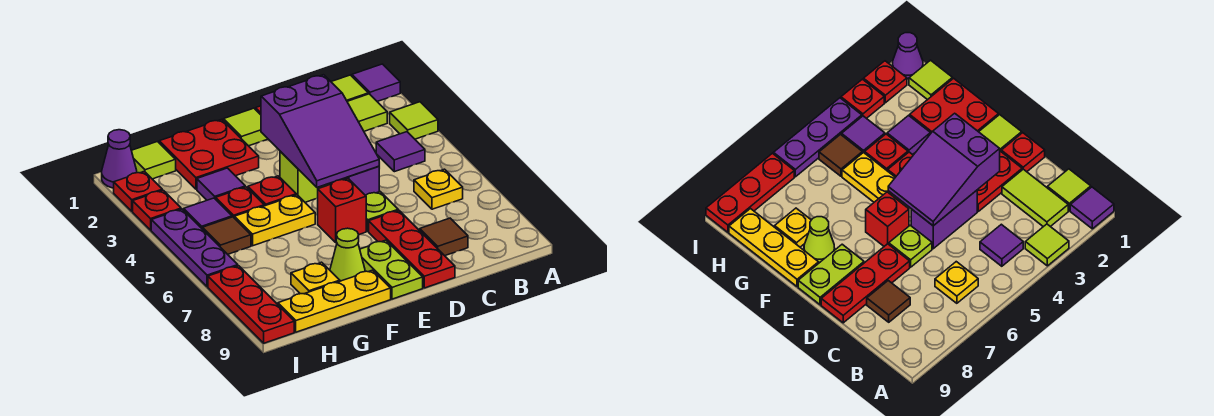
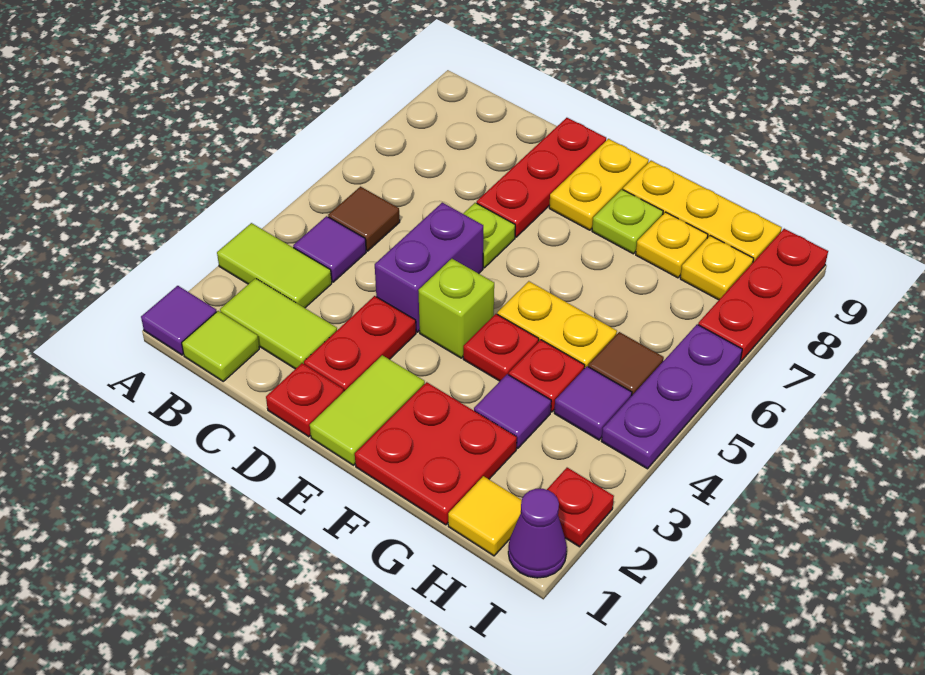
lime tile A3 level 1 -> lime tile A3:B3 level 1
yellow plate B6 level 1 -> yellow plate H8 level 1
brown tile C8 level 1 -> brown tile B5 level 1
purple slope D3:E5 level 2 top 3 -> none
lime tile E1 level 1 -> lime tile E1:E2 level 1
red brick E6 level 1 -> none
lime plate E8:E9 level 1 -> yellow plate E8:E9 level 1
lime cone F8 level 1 -> lime plate F8 level 1
lime tile H1 level 1 -> yellow tile H1 level 1
red plate I3 level 1 -> none

